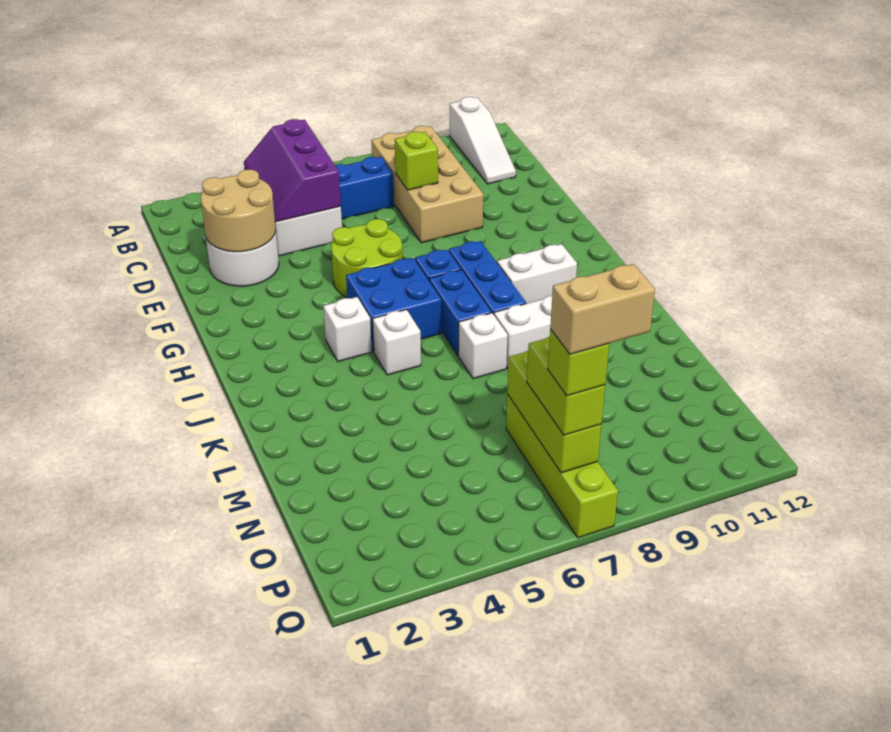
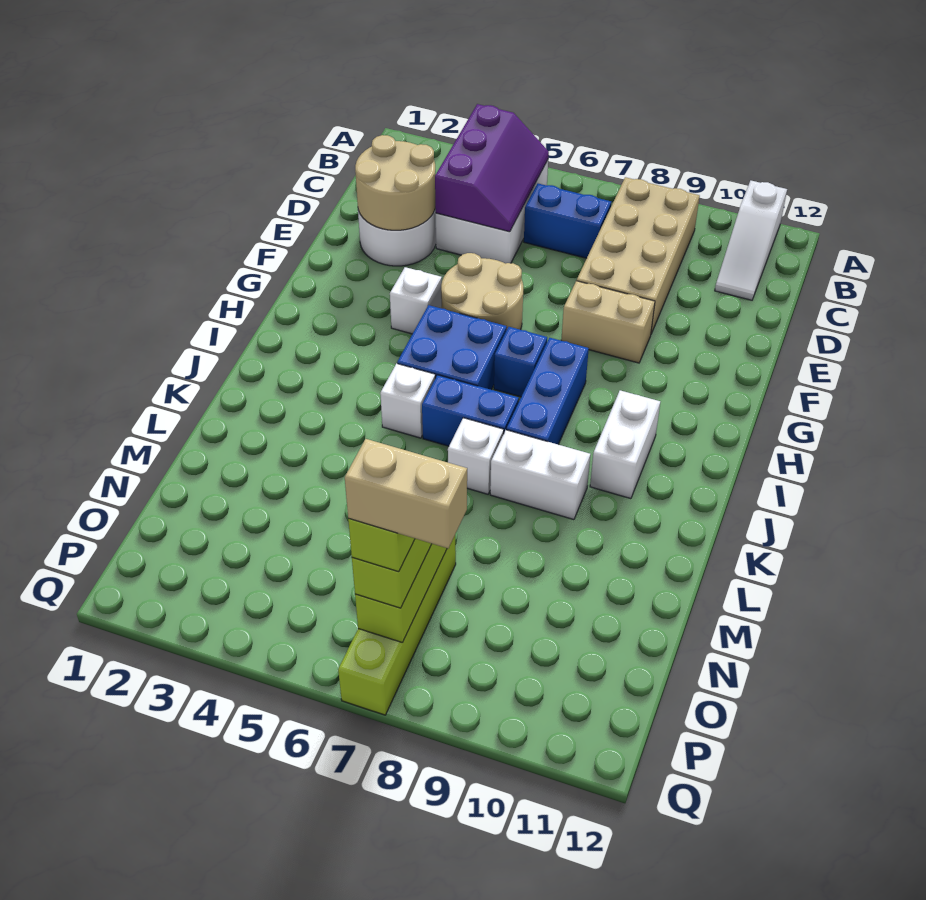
purple slope B4:D5 level 2 top 5 -> purple slope B4:D5 level 2 top 4
lime brick D8 level 2 -> none
lime round brick F5:G6 level 1 -> tan round brick F5:G6 level 1
none -> tan brick F8:F9 level 1
white brick I4 level 1 -> white brick G4 level 1
blue brick I7:J7 level 1 -> blue brick J6:J7 level 1
white brick I9:I10 level 1 -> white brick I10:J10 level 1

